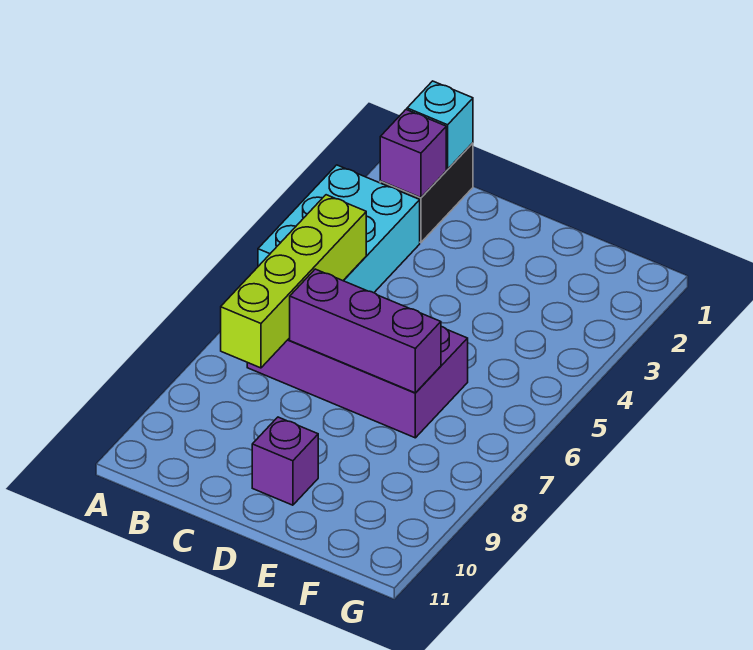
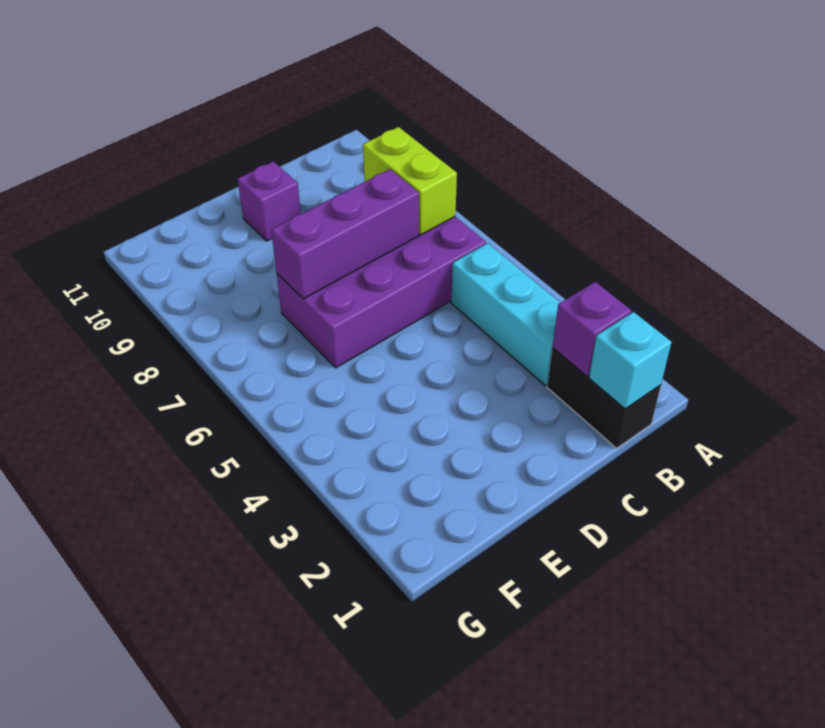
cyan brick A3:B5 level 1 -> cyan brick B3:B5 level 1
lime brick B5:B8 level 2 -> lime brick B7:B8 level 2

